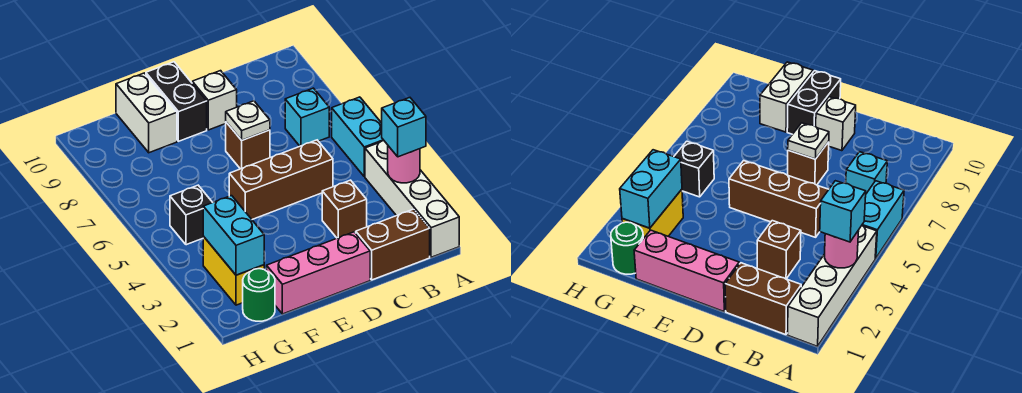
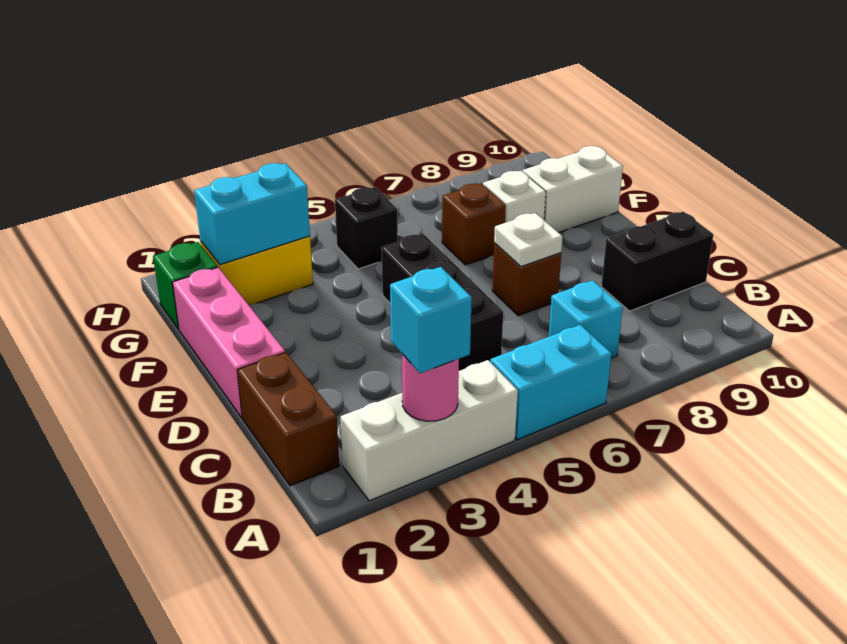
white brick A1:A4 level 1 -> white brick A2:A4 level 1
brown brick C3 level 1 -> brown brick F7 level 1
brown brick C5:E5 level 1 -> black brick C5:E5 level 1
white brick D9 level 1 -> white brick F8 level 1
black brick E9:E10 level 1 -> black brick C9:C10 level 1
green round brick G1 level 1 -> green brick G1 level 1

